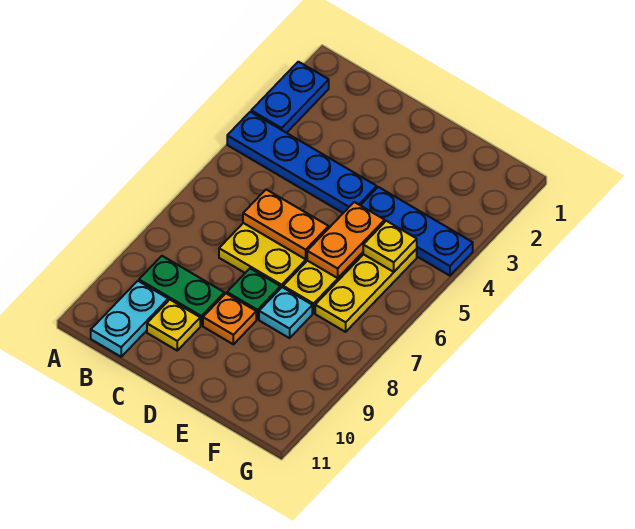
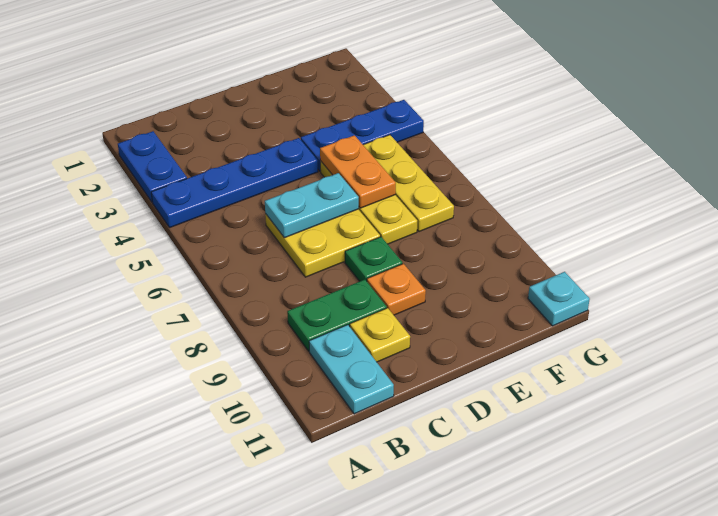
orange plate C6:D6 level 2 -> cyan plate C6:D6 level 2
cyan plate E8 level 1 -> cyan plate G11 level 1
yellow plate F5 level 2 -> none

